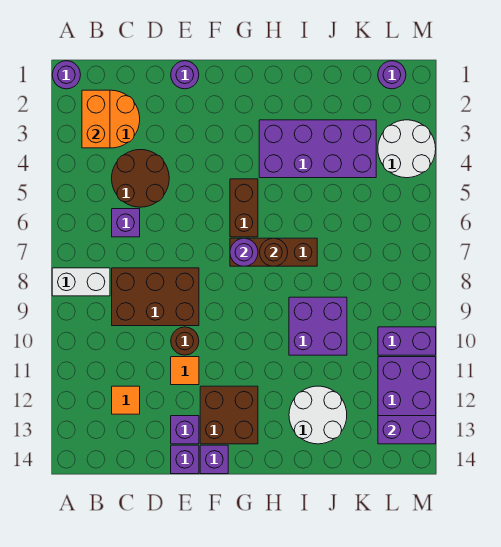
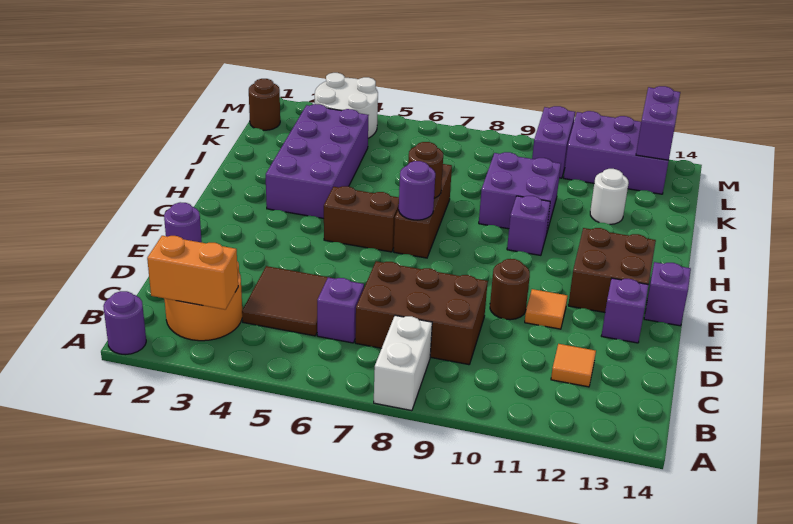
brown round brick C4:D5 level 1 -> brown tile C4:D5 level 1
brown brick C8:E9 level 1 -> brown brick C7:D9 level 1
purple brick E14 level 1 -> purple brick H10 level 1
white round brick I12:J13 level 1 -> white round brick J12 level 1
purple round brick L1 level 1 -> brown round brick L1 level 1

